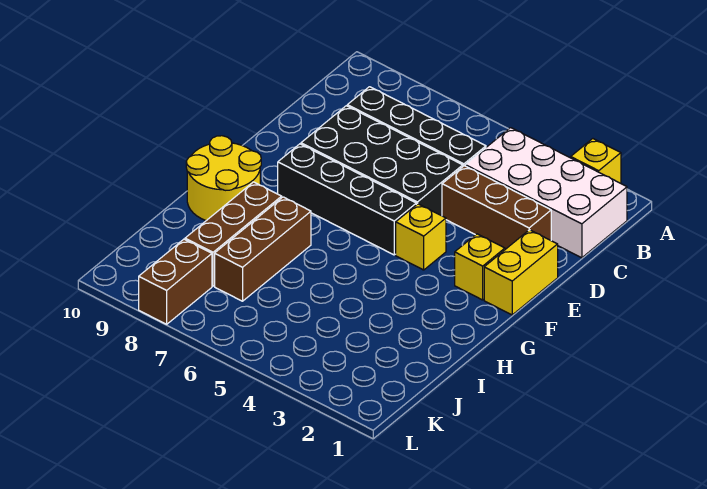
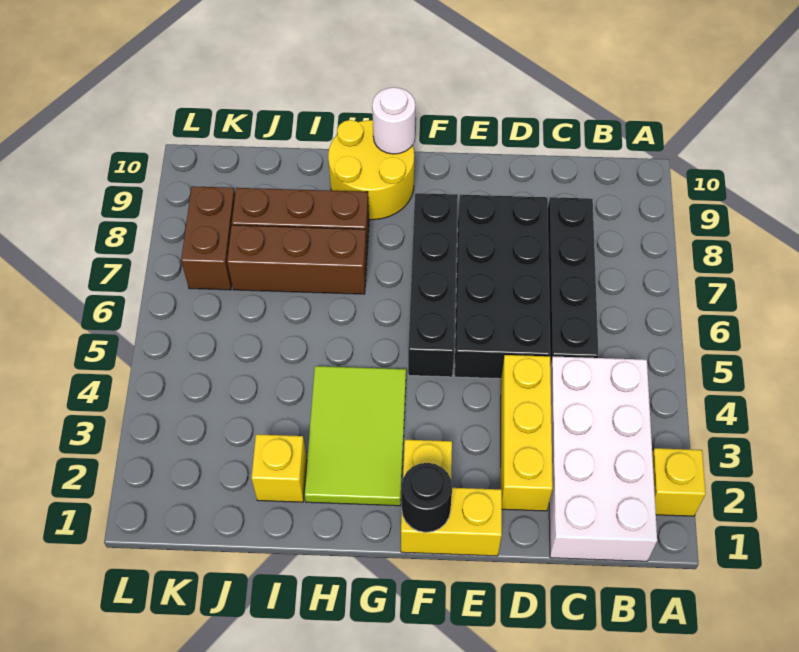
brown brick D2:D4 level 1 -> yellow brick D2:D4 level 1
none -> black round brick F1 level 2
yellow brick F4 level 1 -> yellow brick I2 level 1
none -> lime tile G2:H4 level 1
none -> white round brick G10 level 2
brown brick K8:L8 level 1 -> brown brick K7:K8 level 1

